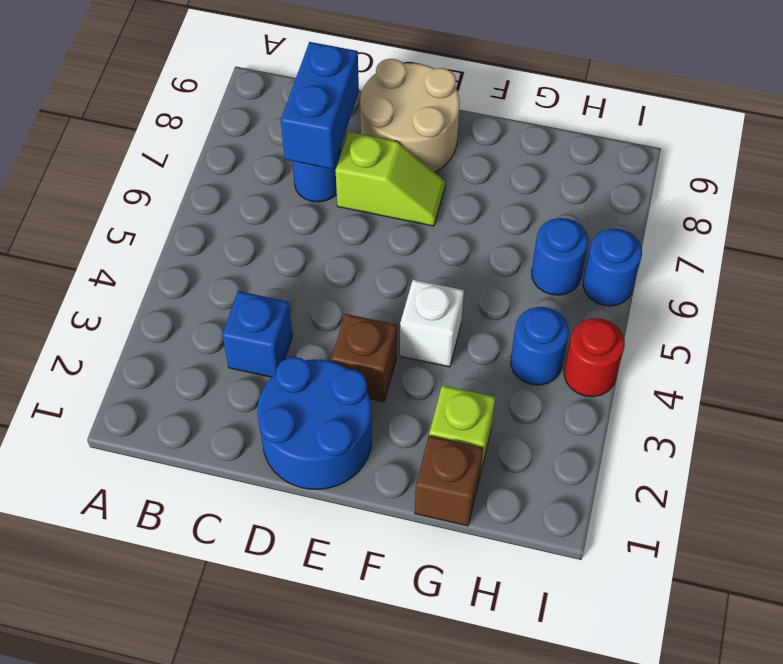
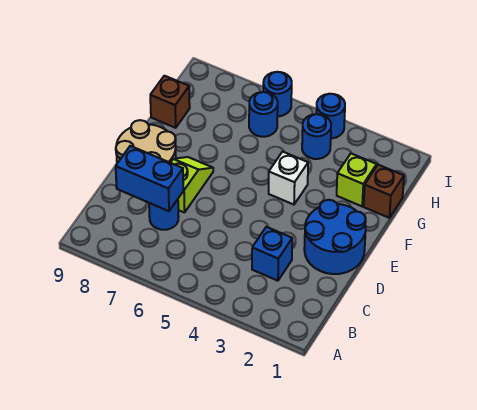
brown brick E3 level 1 -> brown brick G9 level 1
red round brick I4 level 1 -> blue round brick I4 level 1

